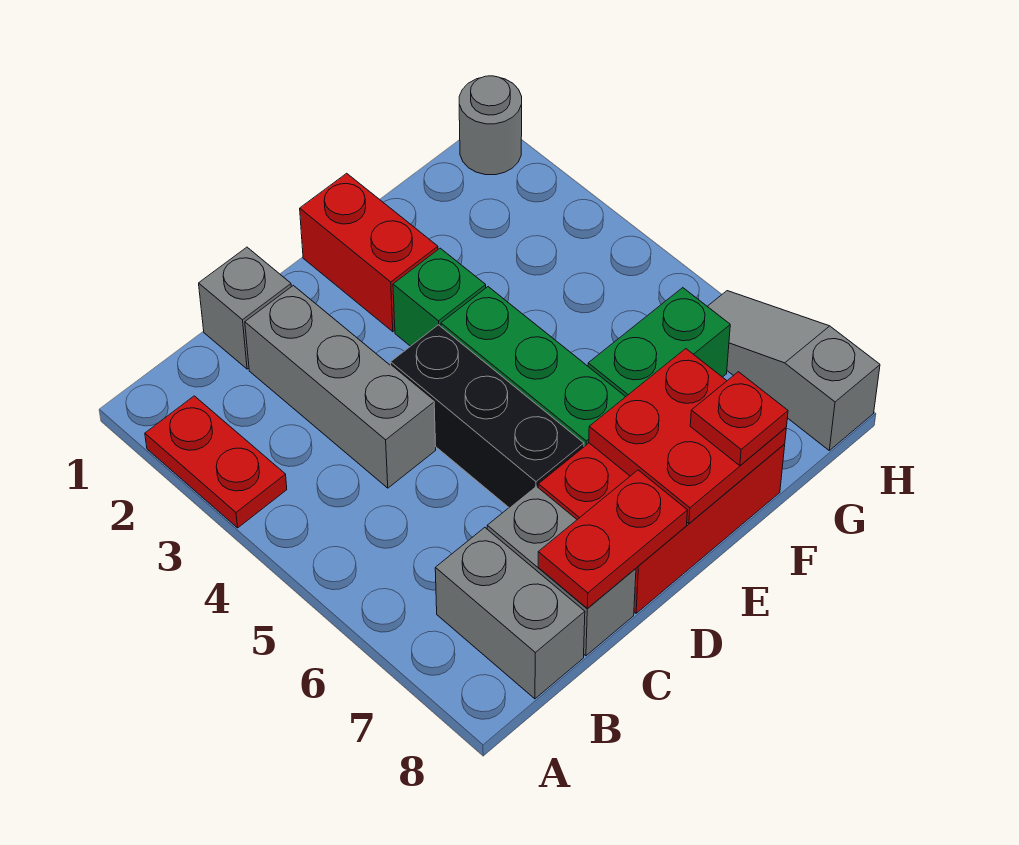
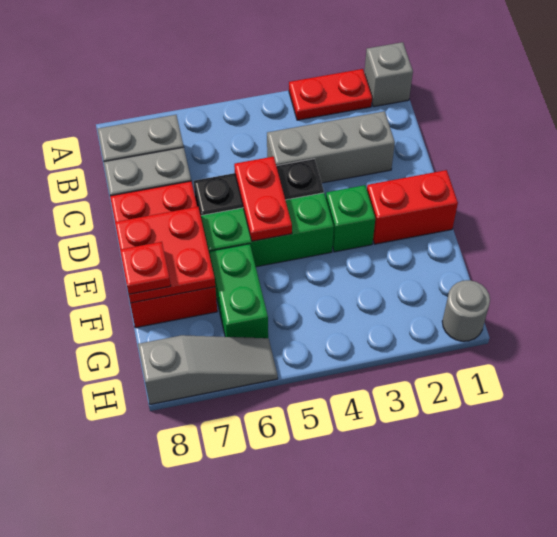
grey brick C1 level 1 -> grey brick A1 level 1
red plate C8:D8 level 2 -> red plate D5:E5 level 2

